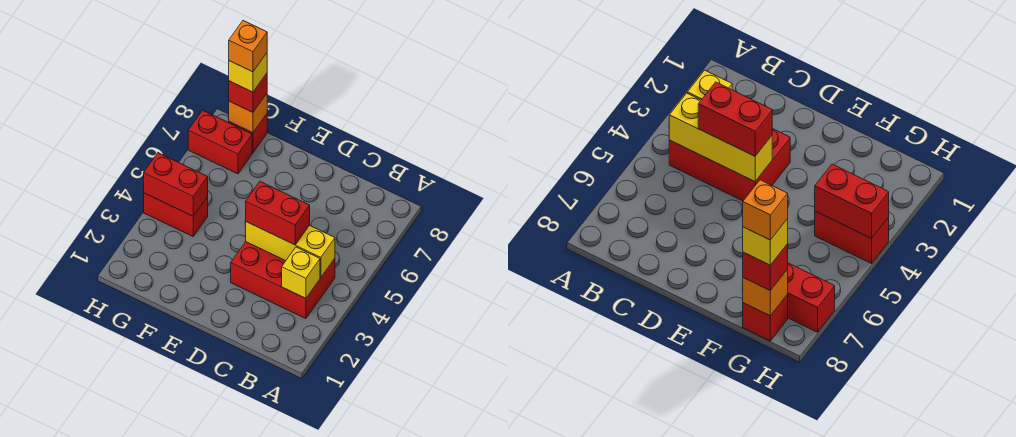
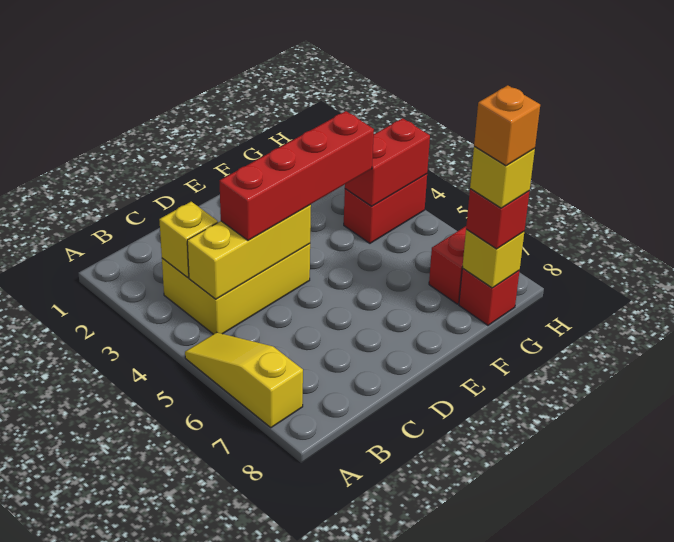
none -> yellow slope A5:A7 level 1 top 7
red brick B3:D4 level 1 -> yellow brick B3:D4 level 1
red brick C4:D4 level 3 -> red brick C4:F4 level 3
orange brick G8 level 2 -> yellow brick G8 level 2

